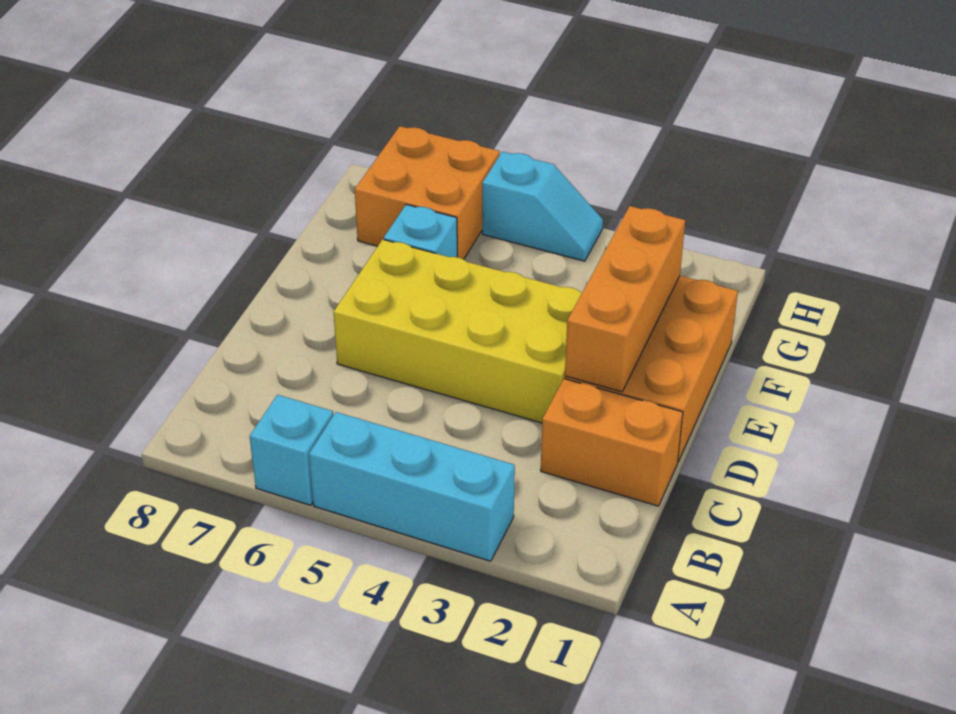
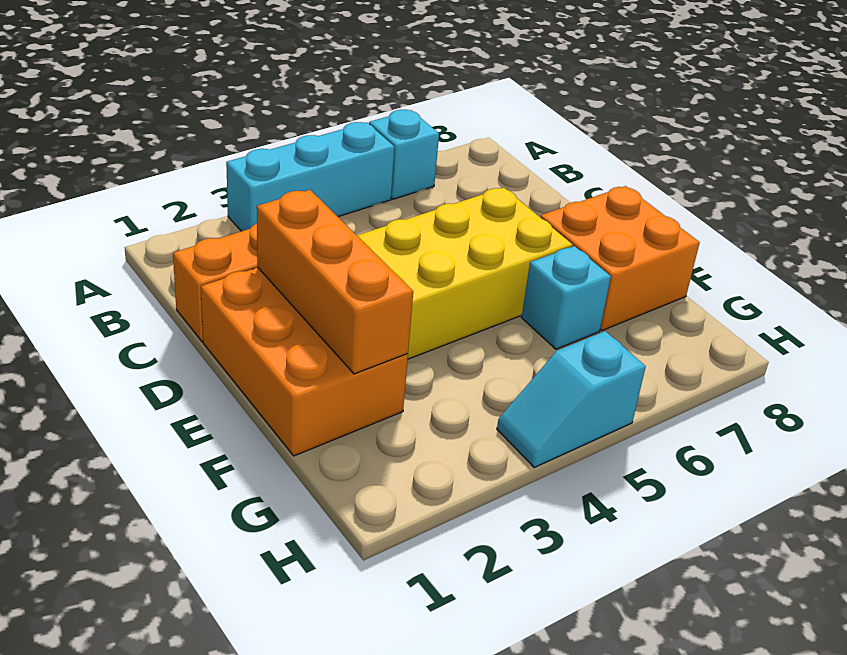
orange brick G6:H7 level 1 -> orange brick E7:F8 level 1

